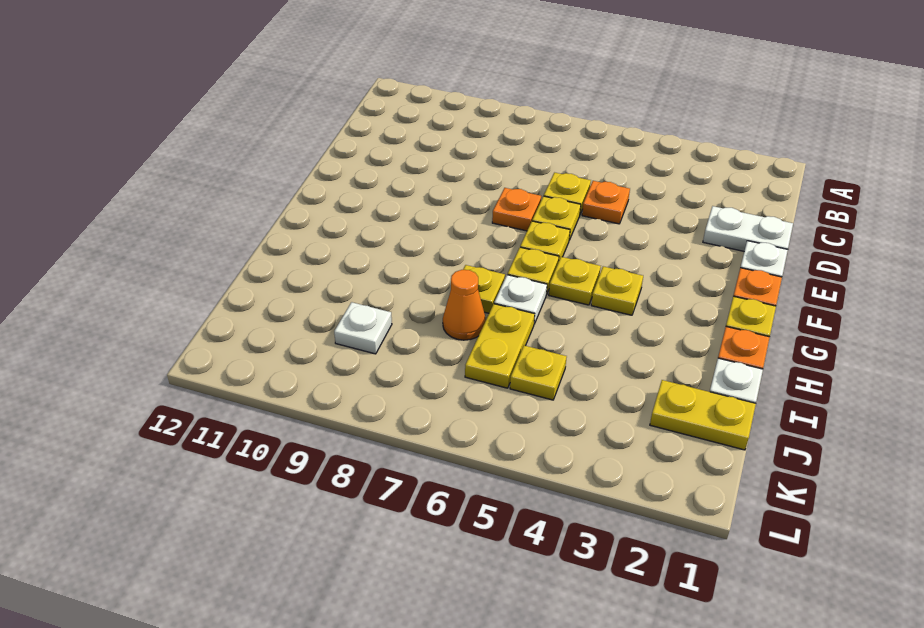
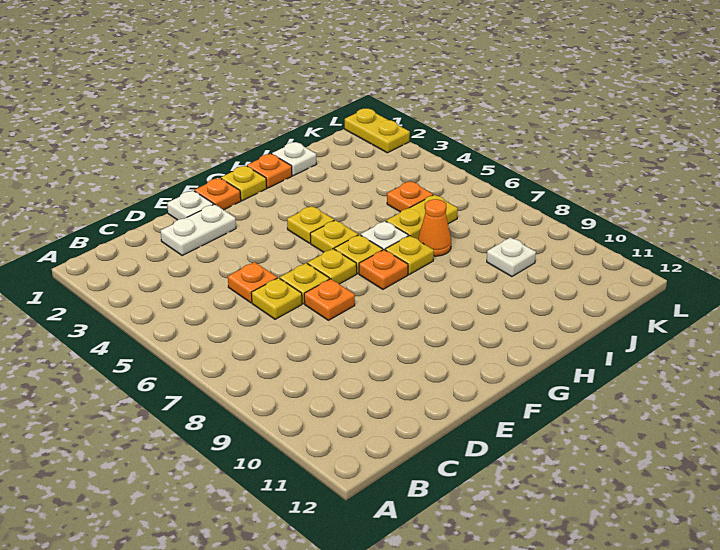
white plate D1:D2 level 1 -> white plate D2:E2 level 1
none -> orange plate G7 level 1
yellow plate J1:J2 level 1 -> yellow plate L1:L2 level 1
yellow plate J5 level 1 -> orange plate J5 level 1

